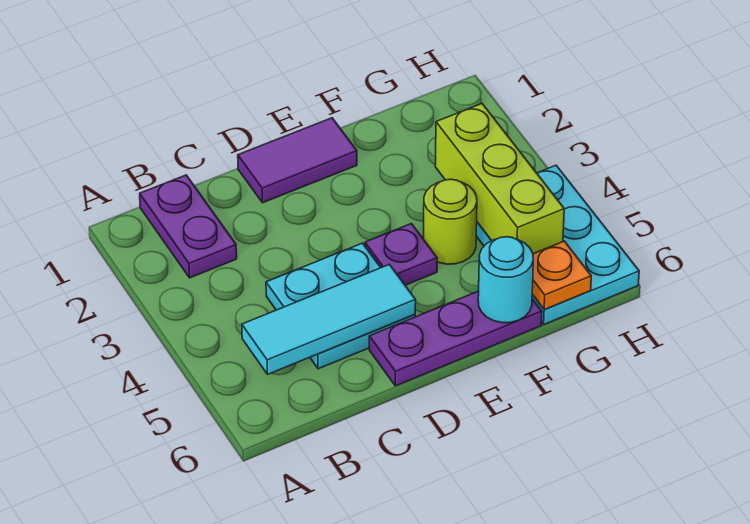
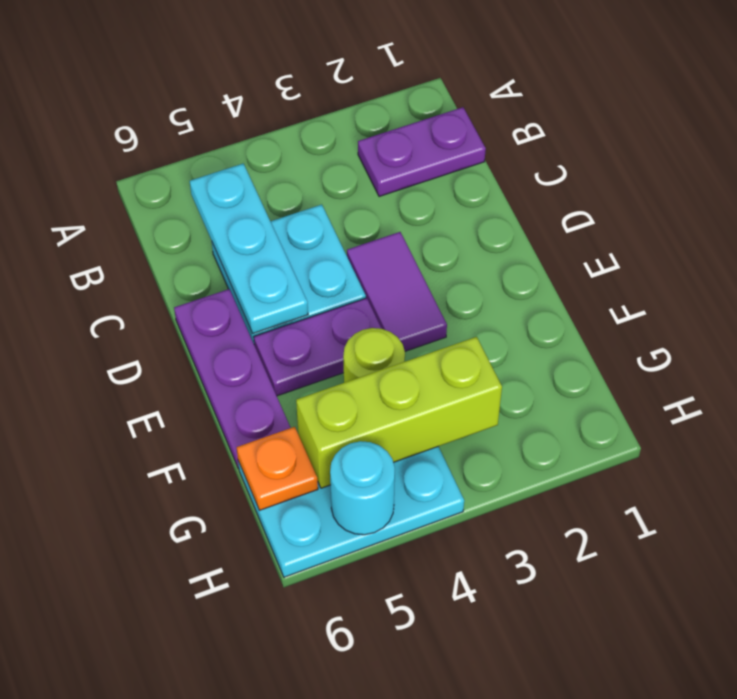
cyan tile B5:D5 level 2 -> cyan plate B5:D5 level 2
purple tile D1:E1 level 1 -> purple tile D3:E3 level 1
purple plate E4 level 1 -> purple plate E4:E5 level 1
cyan round brick F6 level 2 -> cyan round brick H5 level 2

